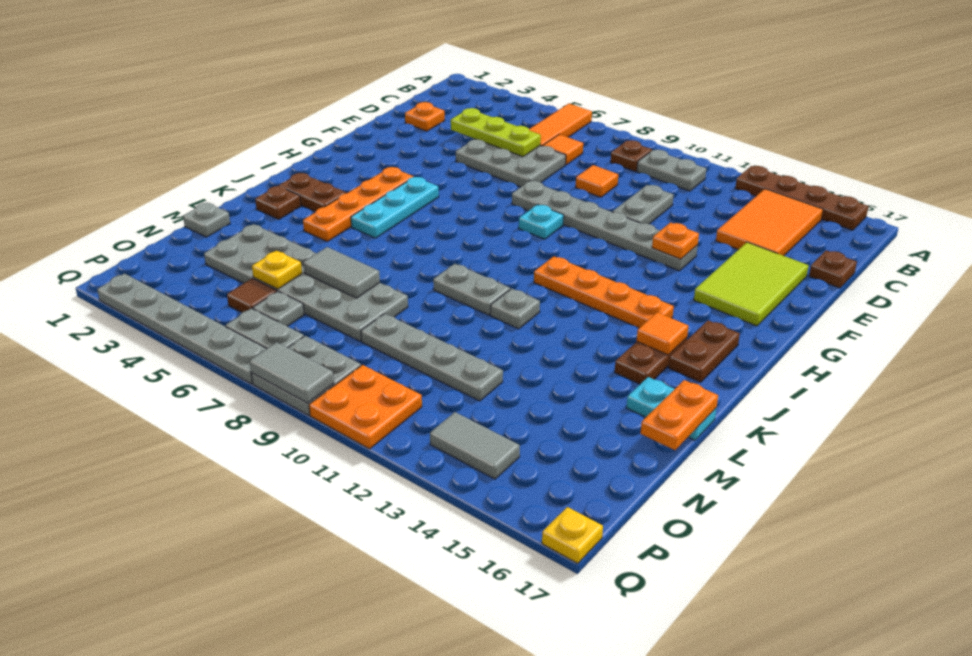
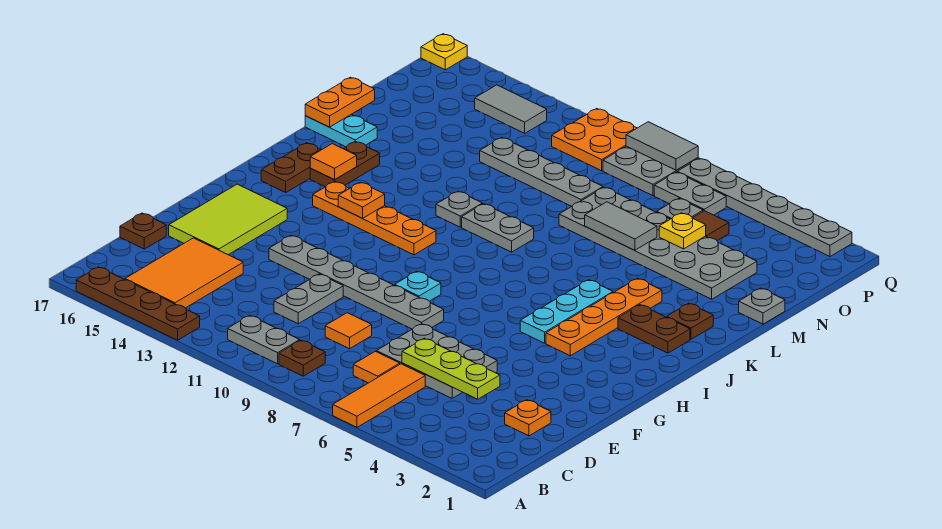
orange plate F13 level 2 -> orange plate I13 level 2

